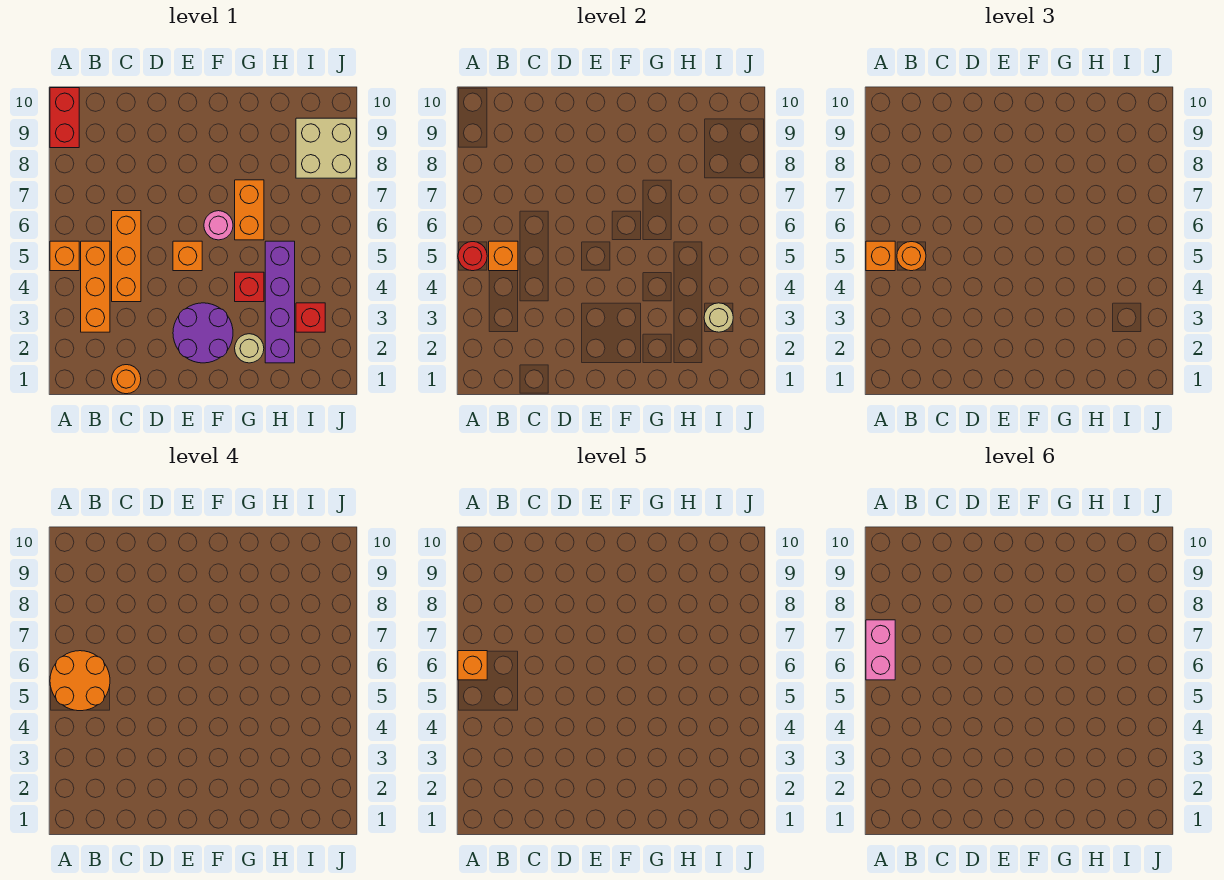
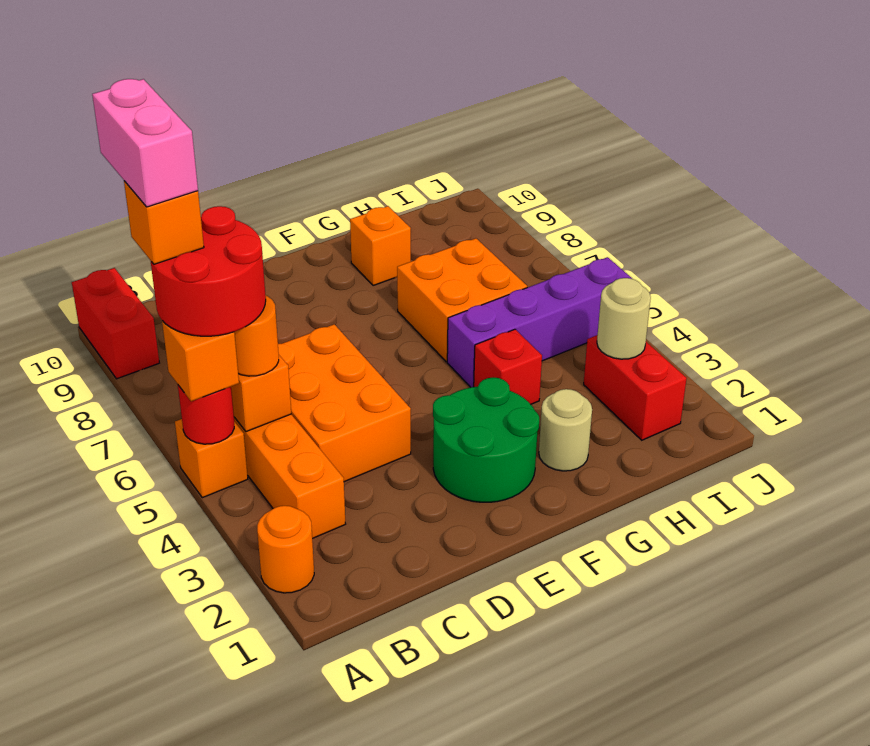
orange round brick A5:B6 level 4 -> red round brick A5:B6 level 4
orange round brick C1 level 1 -> orange round brick A2 level 1
orange brick C4:C6 level 1 -> orange brick C4:D6 level 1
purple round brick E2:F3 level 1 -> green round brick E2:F3 level 1
orange brick E5 level 1 -> orange brick G9 level 1
pink round brick F6 level 1 -> none
orange brick G6:G7 level 1 -> orange brick G6:H7 level 1
purple brick H2:H5 level 1 -> purple brick G5:J5 level 1
red brick I3 level 1 -> red brick I2:I3 level 1
tan brick I8:J9 level 1 -> none

